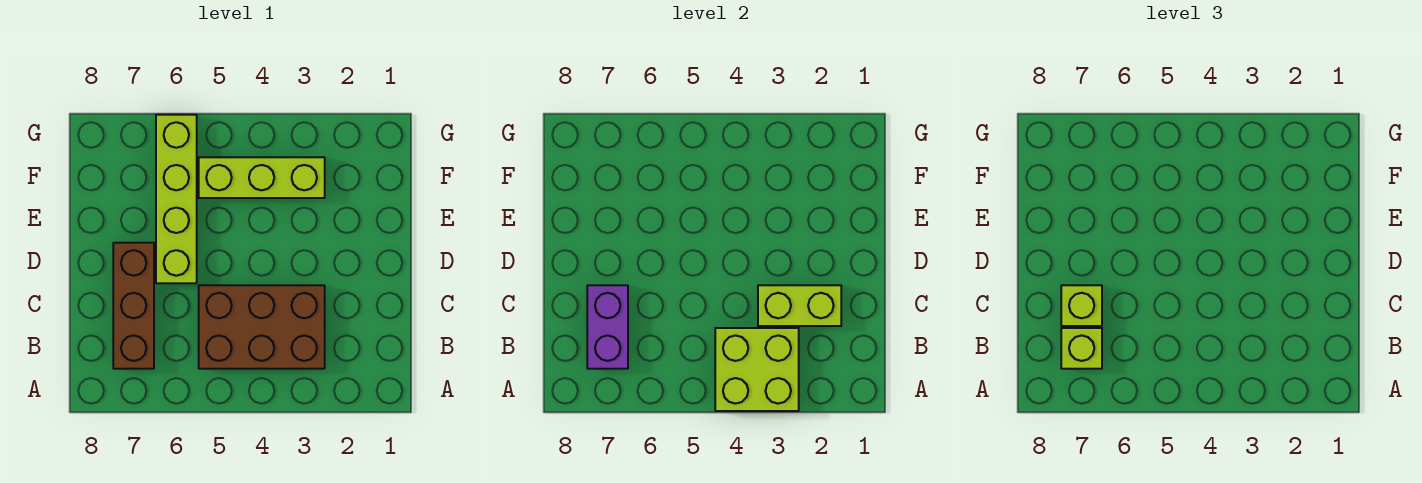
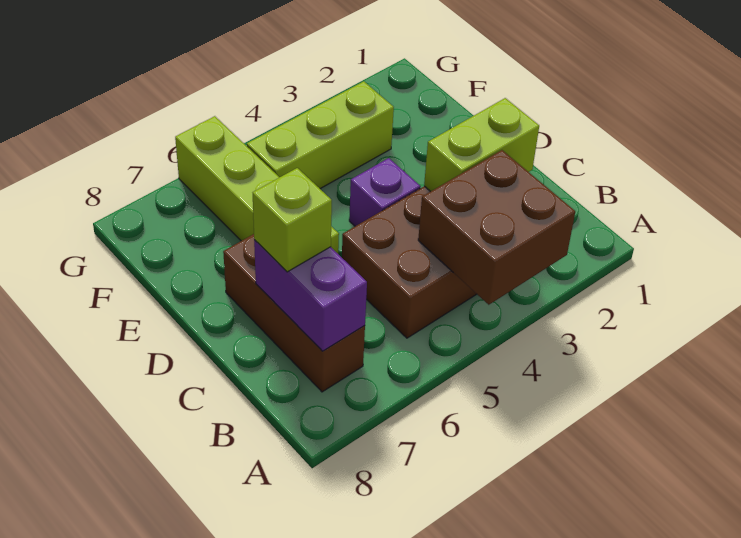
lime brick A3:B4 level 2 -> brown brick A3:B4 level 2
lime brick B7 level 3 -> none
none -> purple brick D4 level 1

